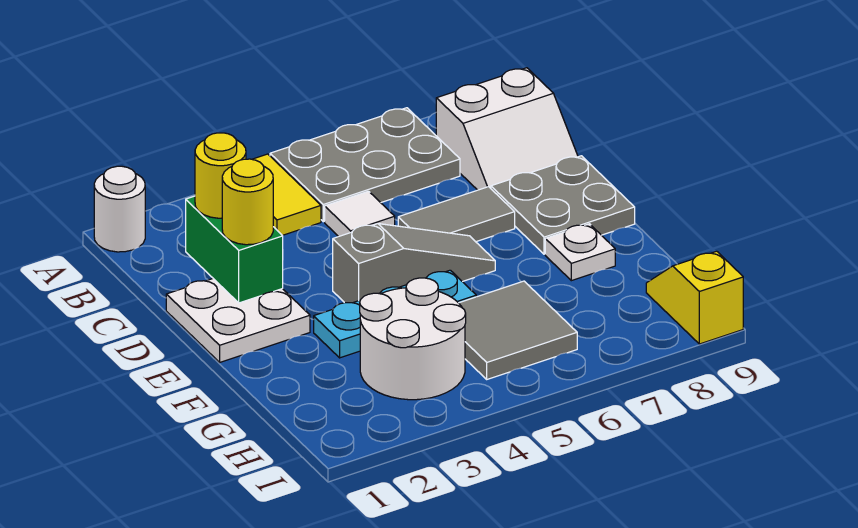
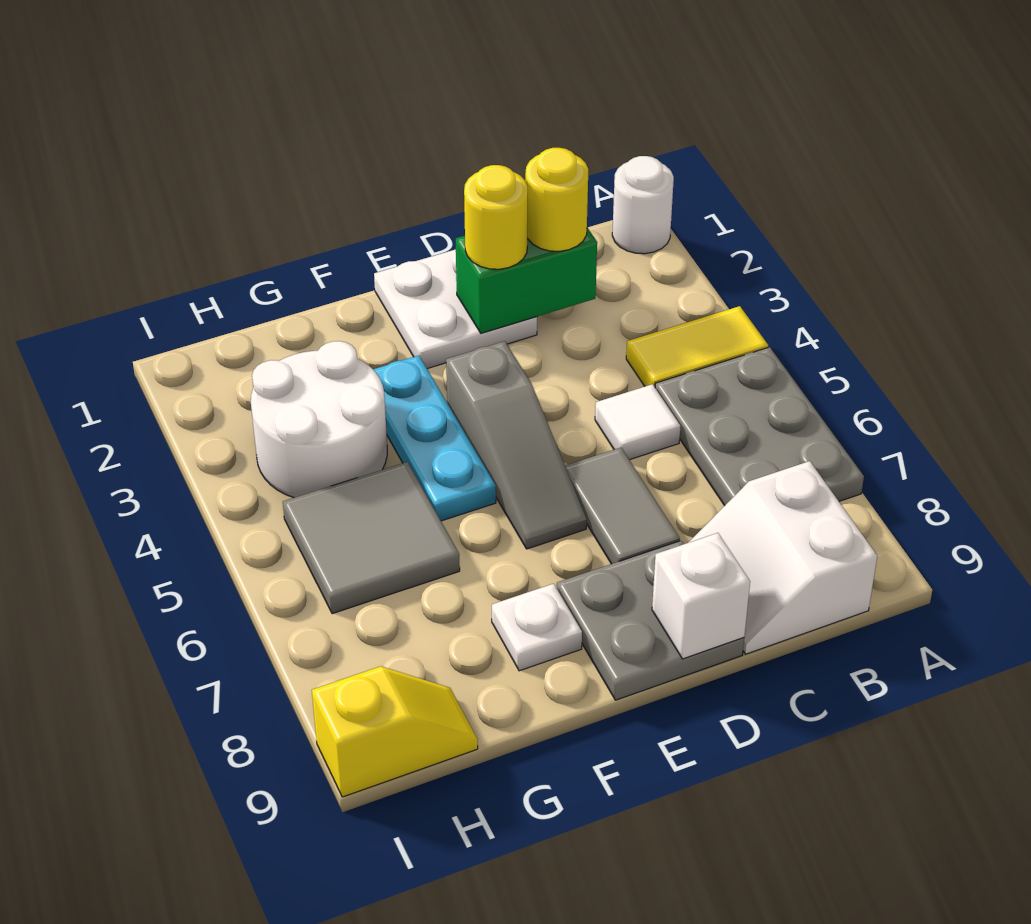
none -> white brick D9 level 2

